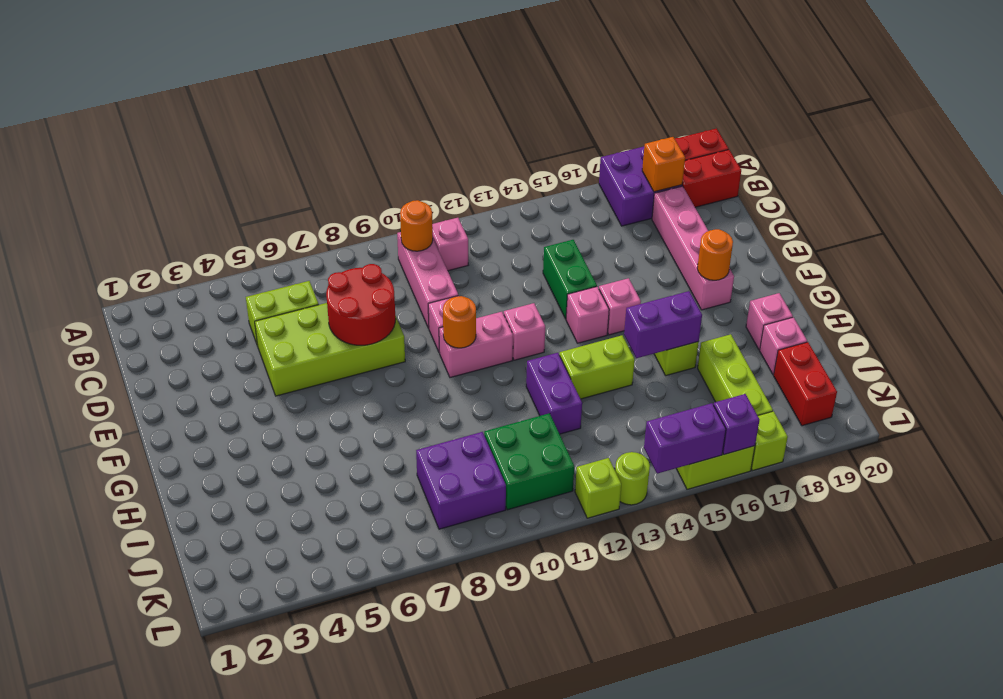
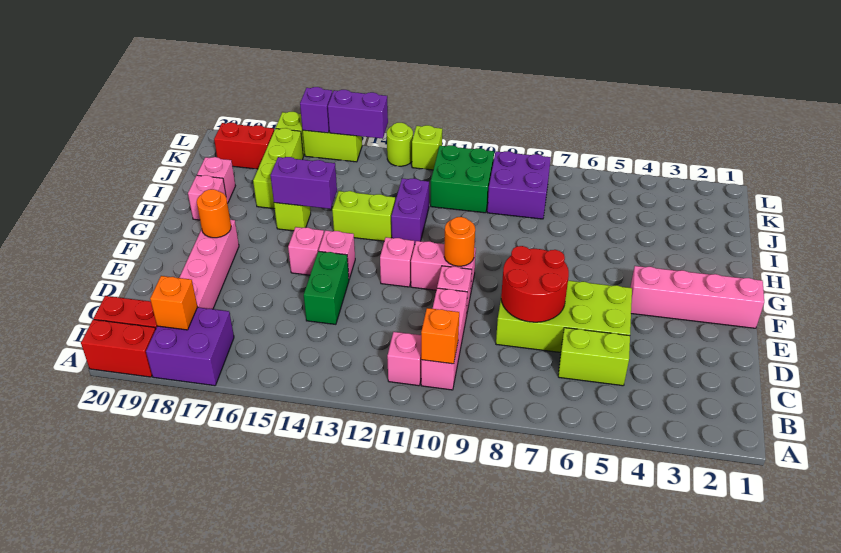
orange round brick B10 level 2 -> orange brick B10 level 2
none -> pink brick F1:F4 level 1
red brick J19:K19 level 1 -> red brick K18:K19 level 1

